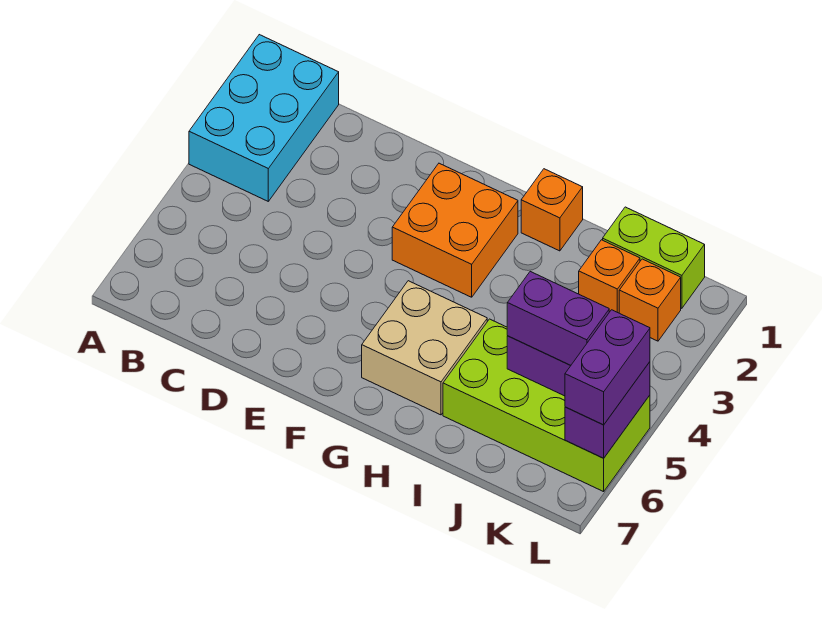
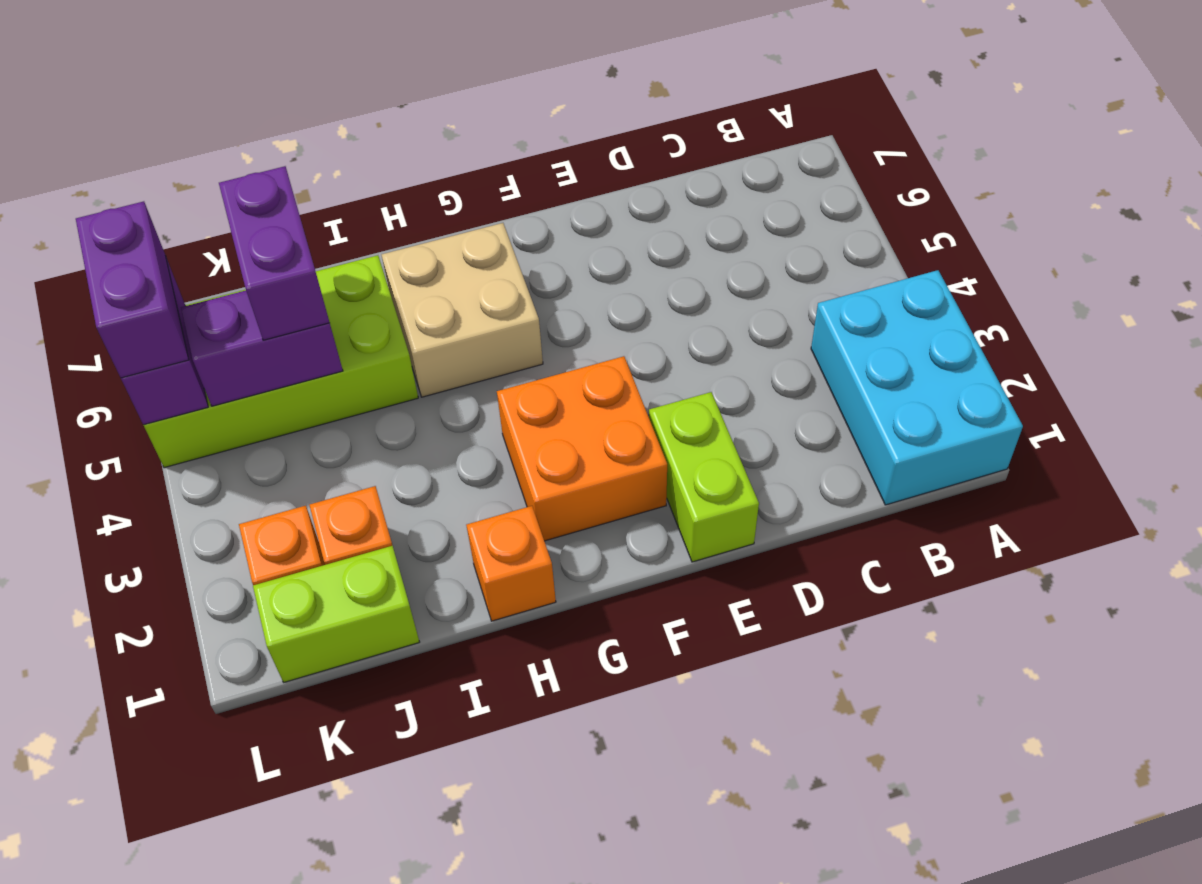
none -> lime brick E1:E2 level 1
purple brick J5:K5 level 3 -> purple brick J5:J6 level 3

